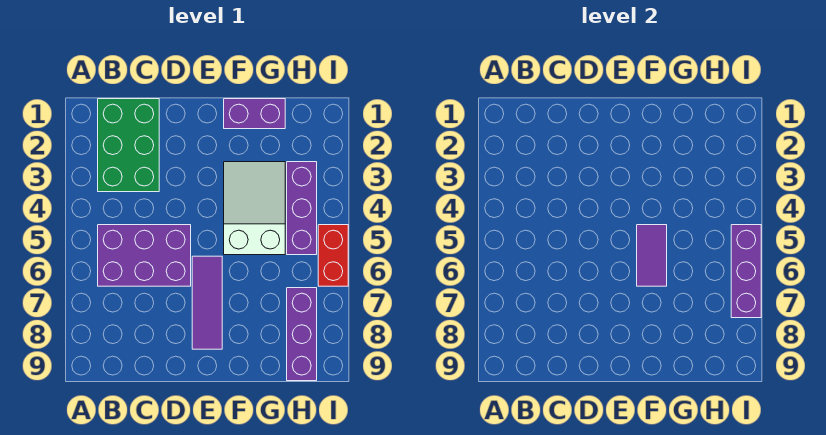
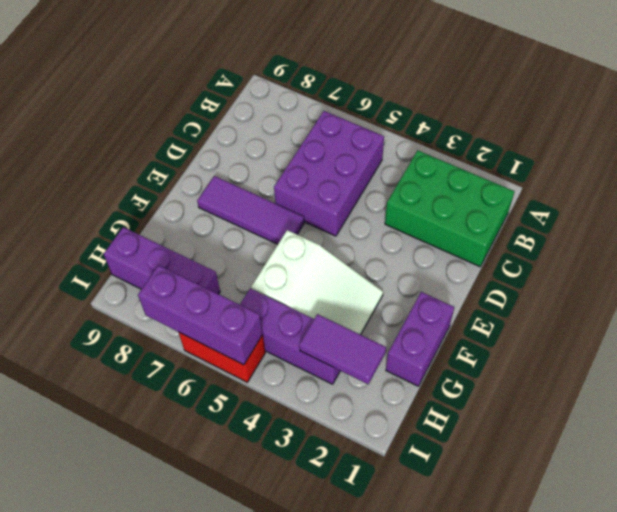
purple tile F5:F6 level 2 -> purple tile H2:H3 level 2

